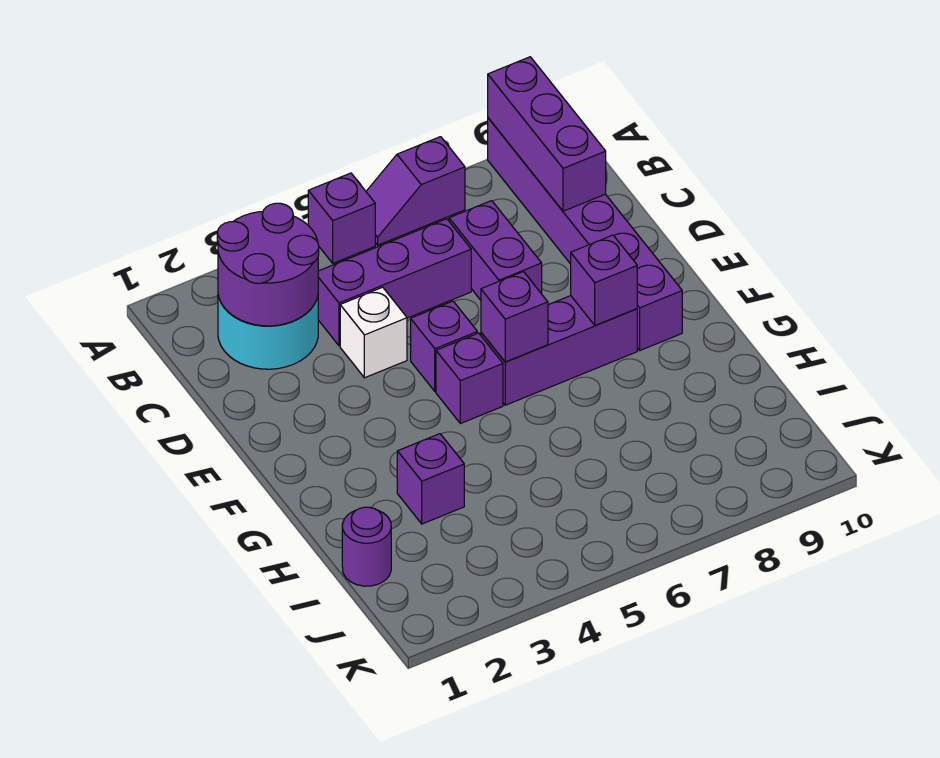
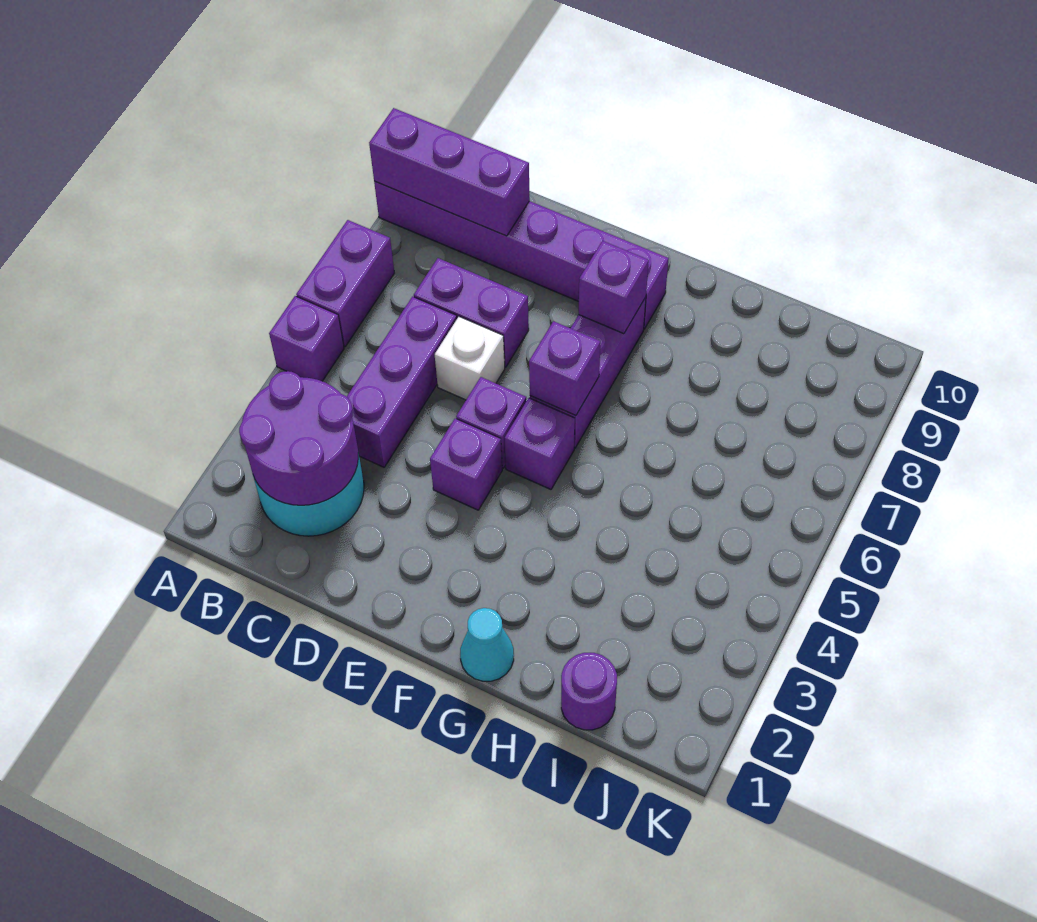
purple slope A6:A7 level 1 top 7 -> purple brick A6:A7 level 1
white brick D4 level 1 -> white brick D6 level 1
none -> cyan cone G1 level 1
purple brick H3 level 1 -> purple brick E4 level 1

